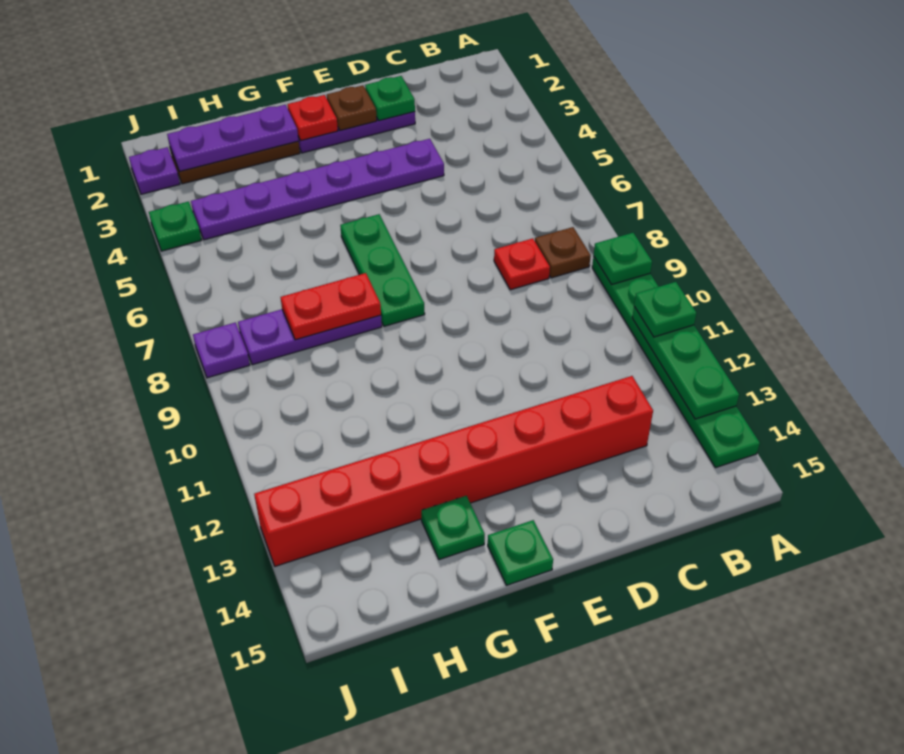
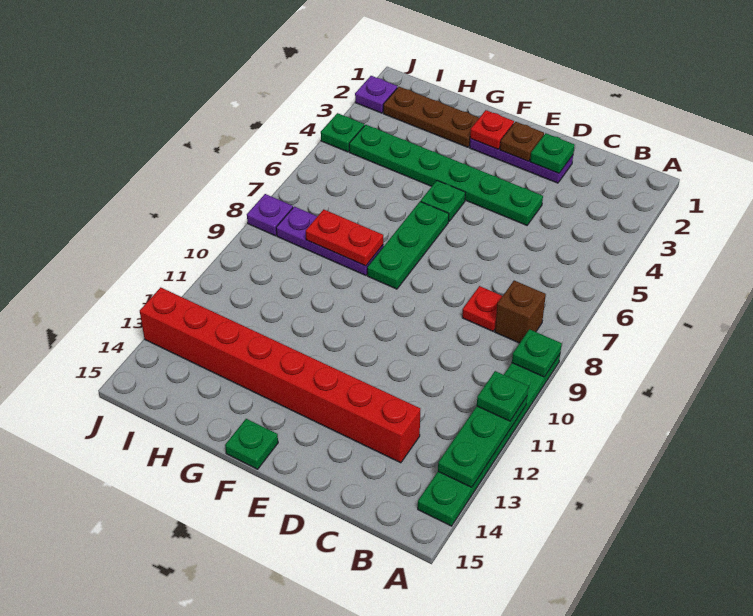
brown plate B8 level 1 -> brown brick B8 level 1
purple plate D4:I4 level 1 -> green plate D4:I4 level 1
purple plate G2:I2 level 2 -> none
green plate G14 level 1 -> green plate F5 level 1

